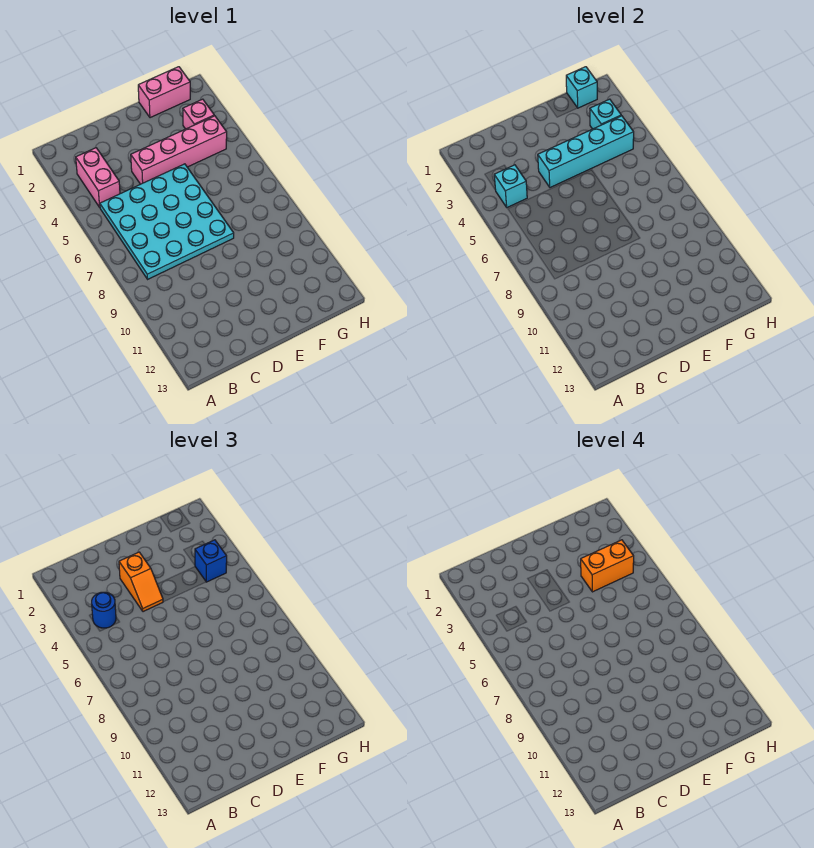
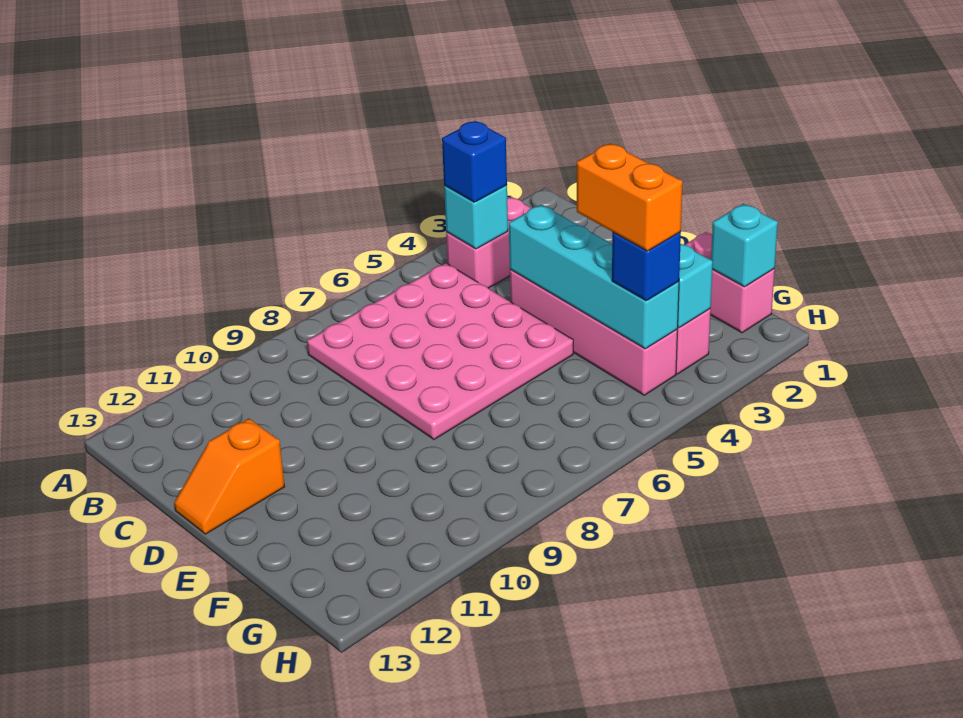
blue round brick B4 level 3 -> blue brick B4 level 3
cyan plate B5:E8 level 1 -> pink plate B5:E8 level 1
orange slope D3:D4 level 3 top 3 -> orange slope D12:D13 level 1 top 12

